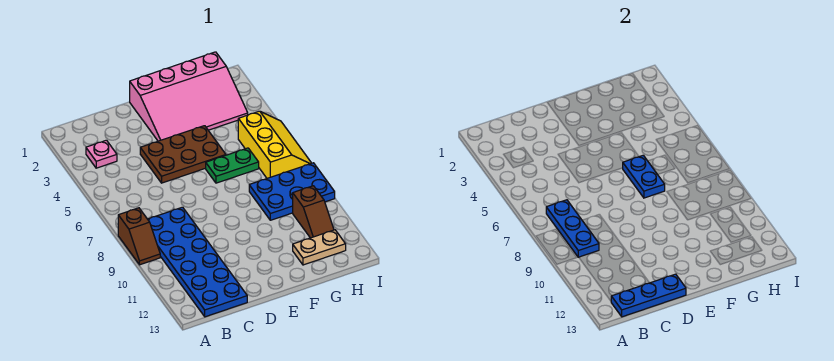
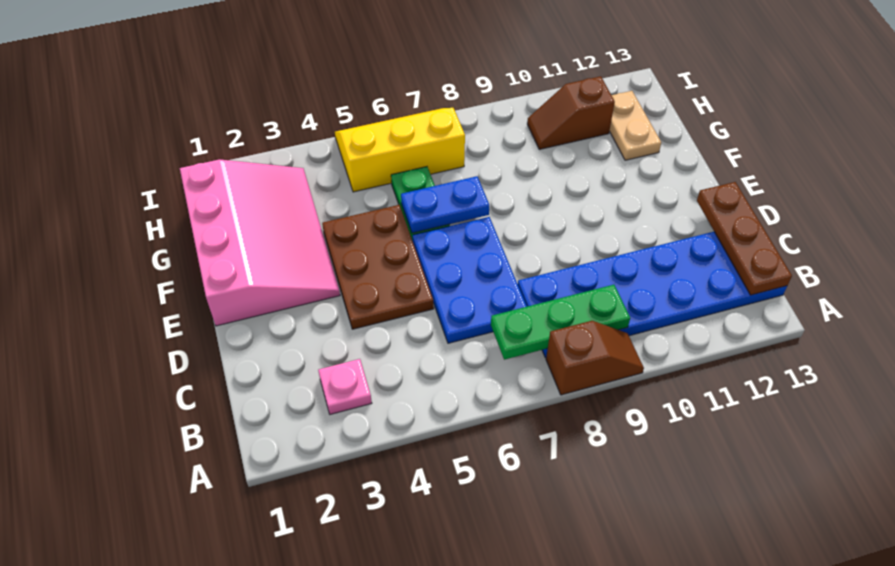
blue plate B7:B9 level 2 -> green plate B7:B9 level 2
blue plate B13:D13 level 2 -> brown plate B13:D13 level 2
blue plate G8:I9 level 1 -> blue plate C6:E7 level 1
brown slope H10:H11 level 1 top 10 -> brown slope H10:H11 level 1 top 11

